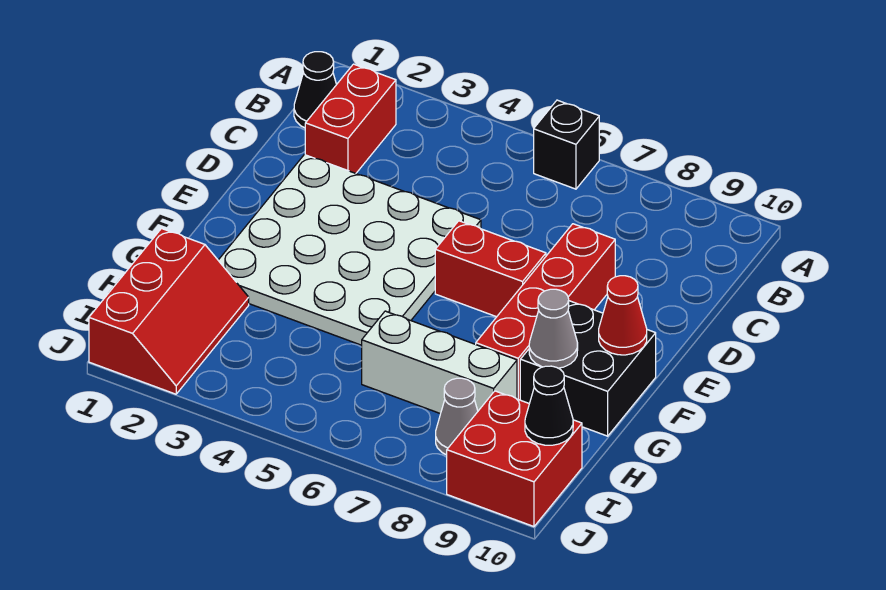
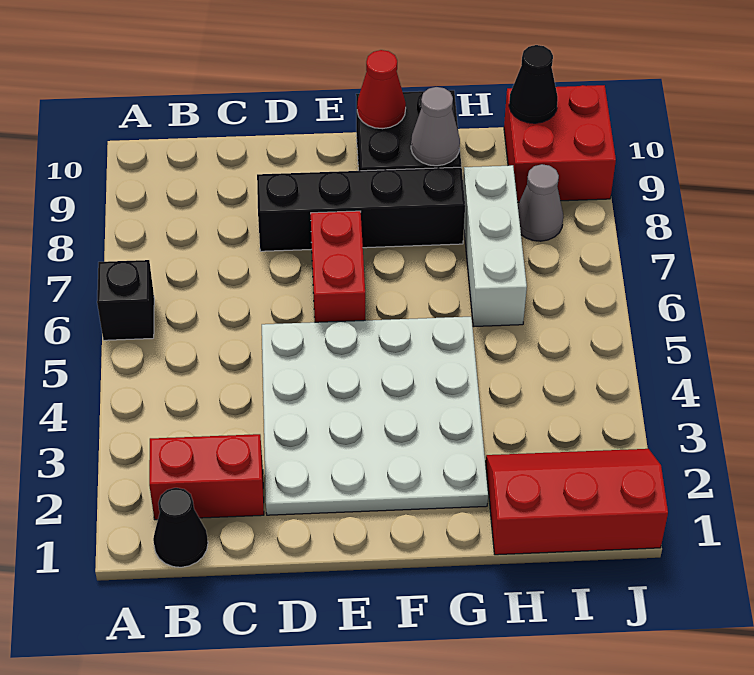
red brick D8:G8 level 1 -> black brick D8:G8 level 1

